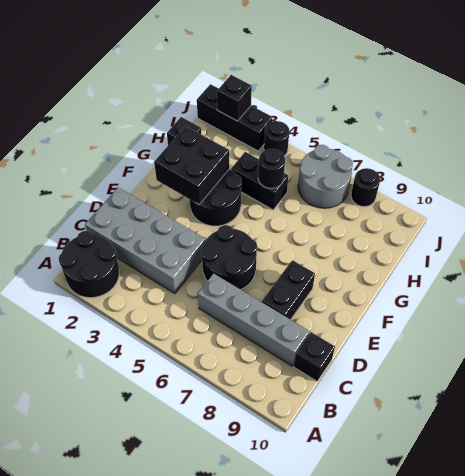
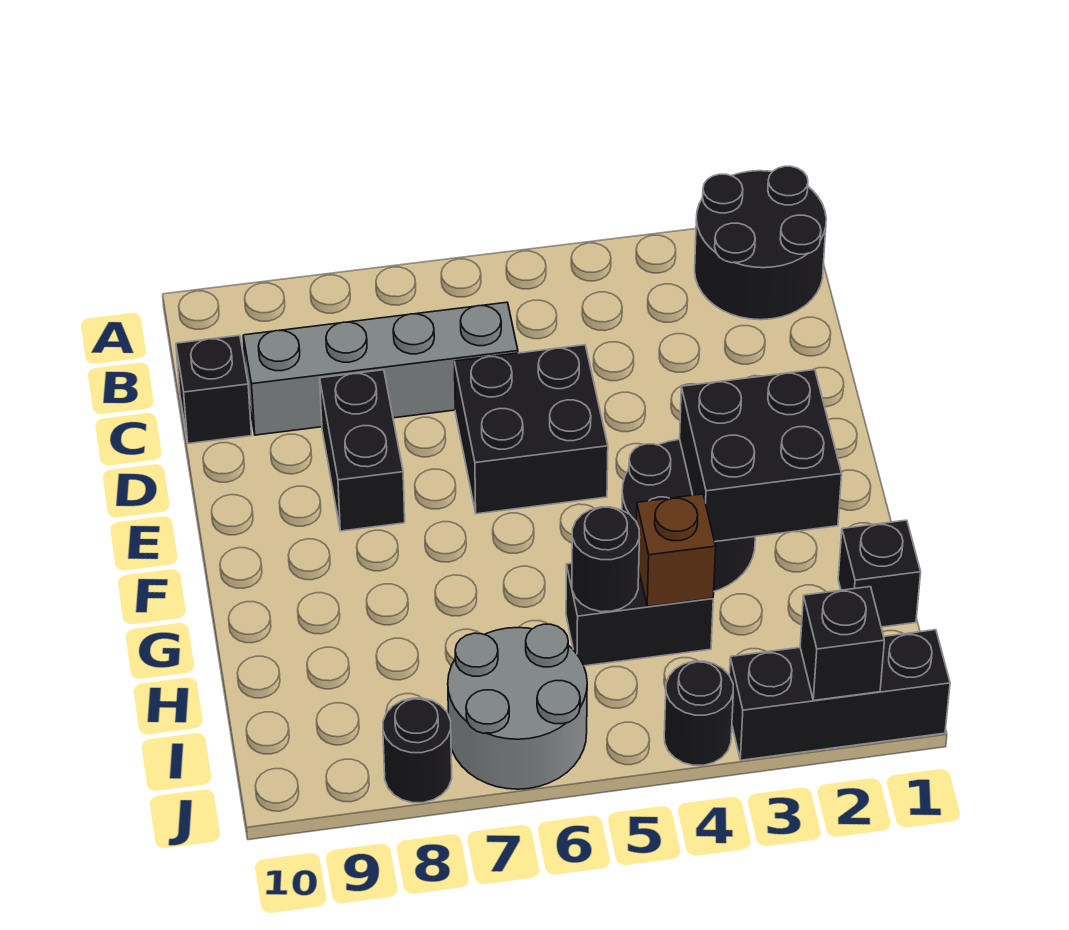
grey brick C1:D4 level 1 -> none
black round brick D5:E6 level 1 -> black brick D5:E6 level 1
none -> brown brick H4 level 2

